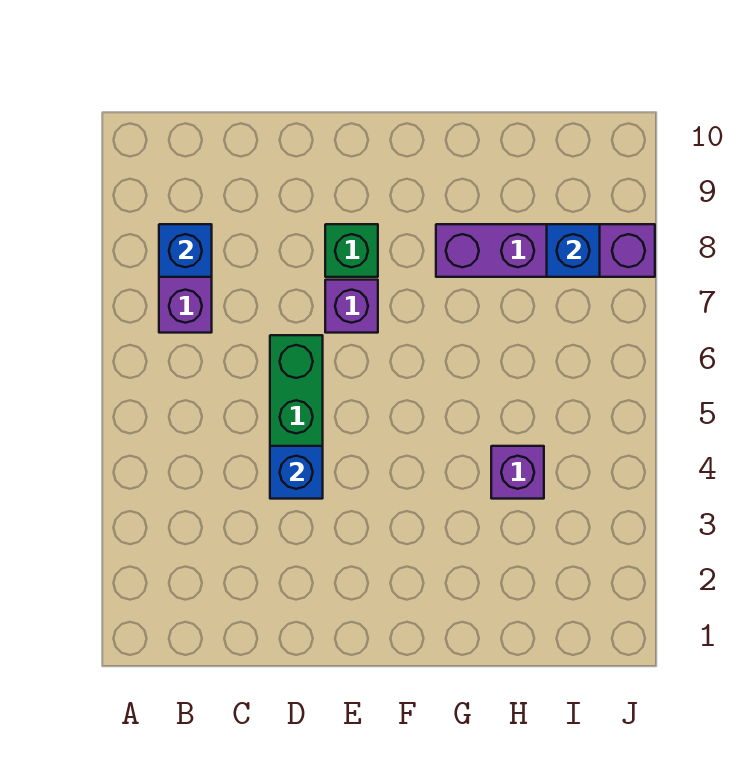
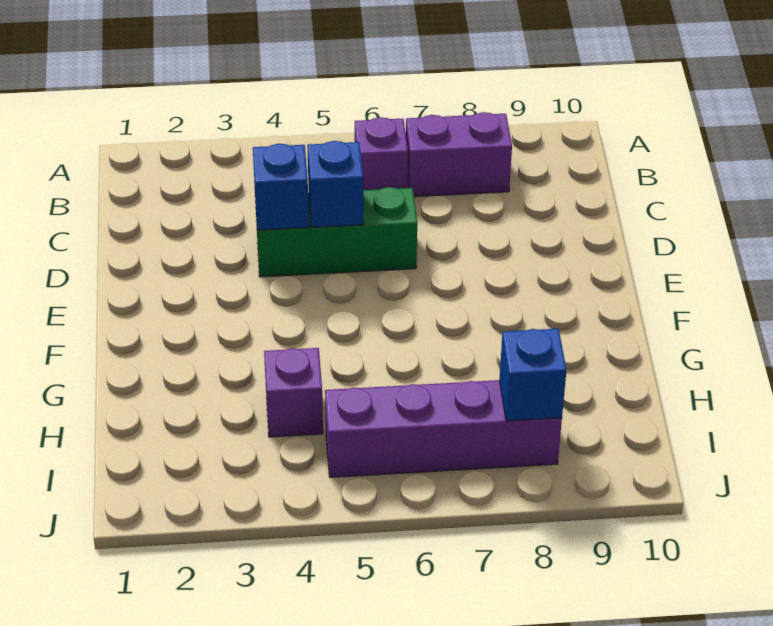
blue brick B8 level 2 -> blue brick D5 level 2
purple brick E7 level 1 -> purple brick B6 level 1
green brick E8 level 1 -> none
purple brick G8:J8 level 1 -> purple brick I5:I8 level 1

